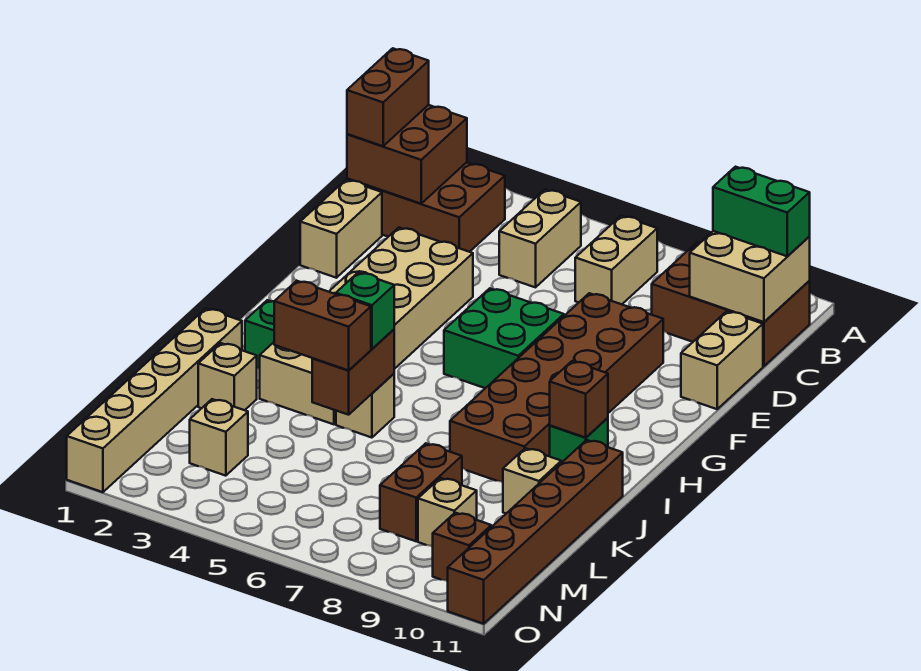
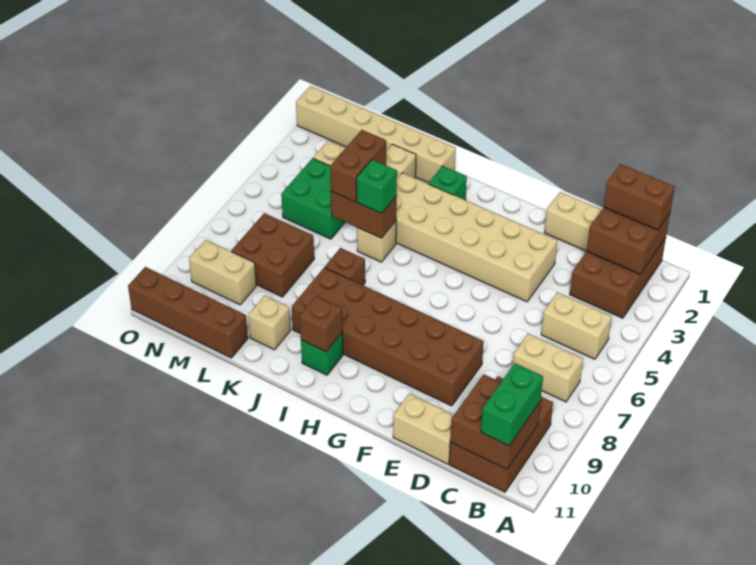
tan brick B10:C11 level 2 -> brown brick B10:C11 level 2
green brick F6:G7 level 1 -> green brick L4:M5 level 1
brown brick J11:O11 level 1 -> brown brick L11:O11 level 1
brown brick L8:M8 level 1 -> brown brick L7:M8 level 1
tan brick M9 level 1 -> tan brick M9:N9 level 1
brown brick N10 level 1 -> brown brick J7 level 1

